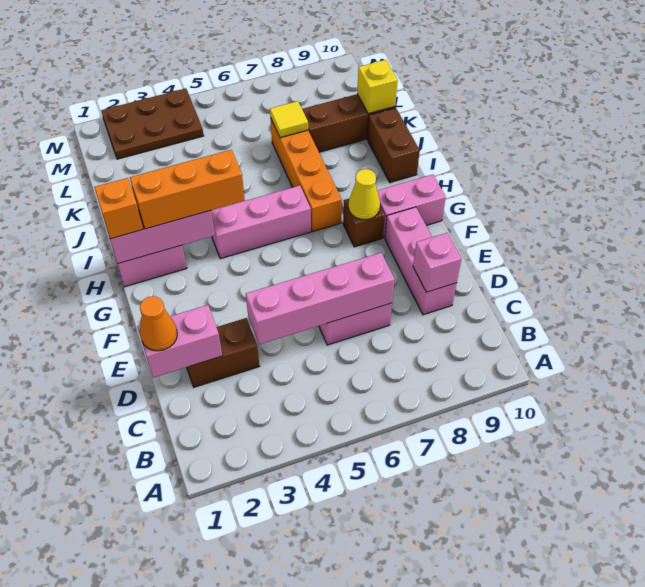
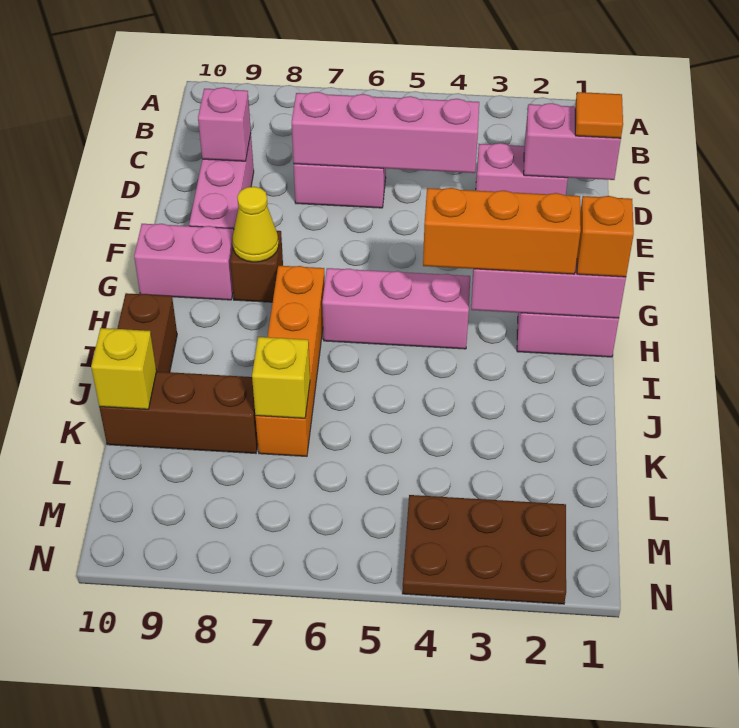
orange cone D1 level 3 -> orange tile D1 level 3
brown brick D2:D3 level 1 -> pink brick D2:D3 level 1
yellow tile K7 level 2 -> yellow brick K7 level 2

